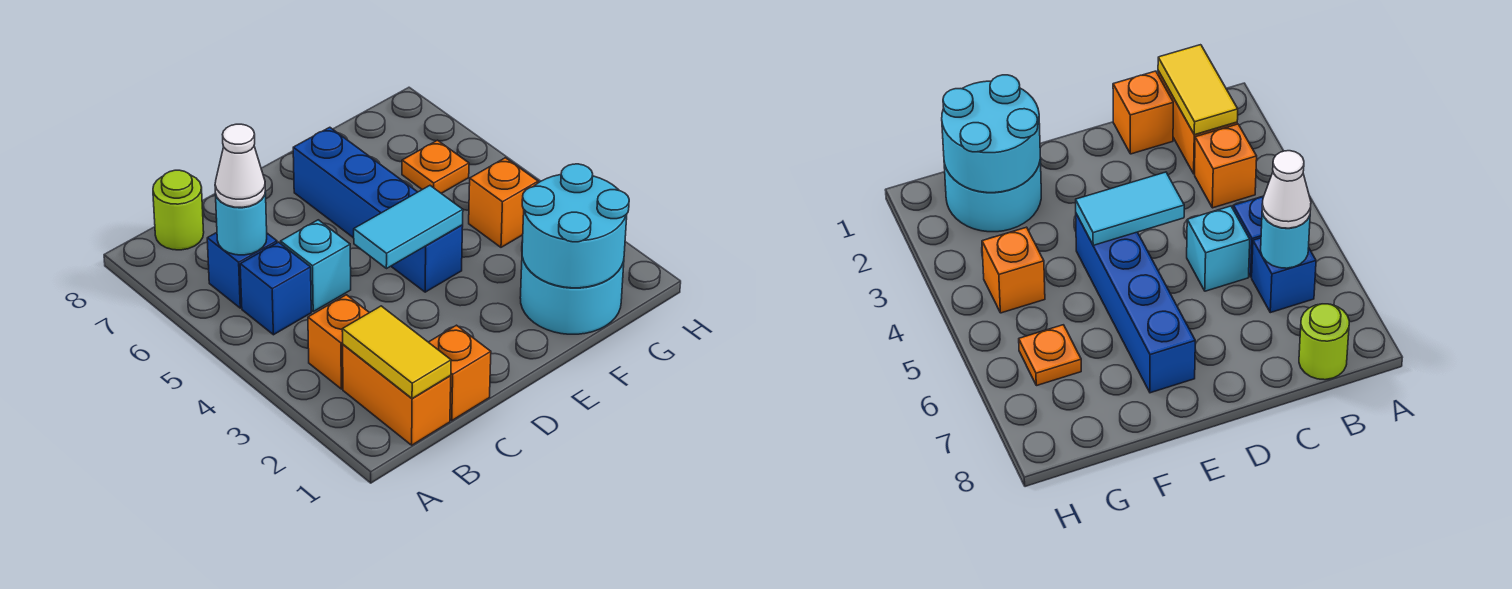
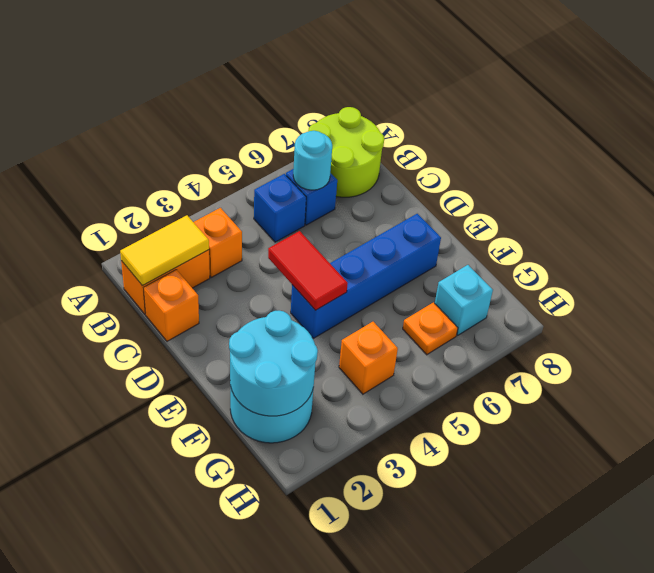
white cone B6 level 3 -> none
lime round brick B8 level 1 -> lime round brick A7:B8 level 1
cyan brick C5 level 1 -> cyan brick G7 level 1
cyan tile D4:E4 level 2 -> red tile D4:E4 level 2

